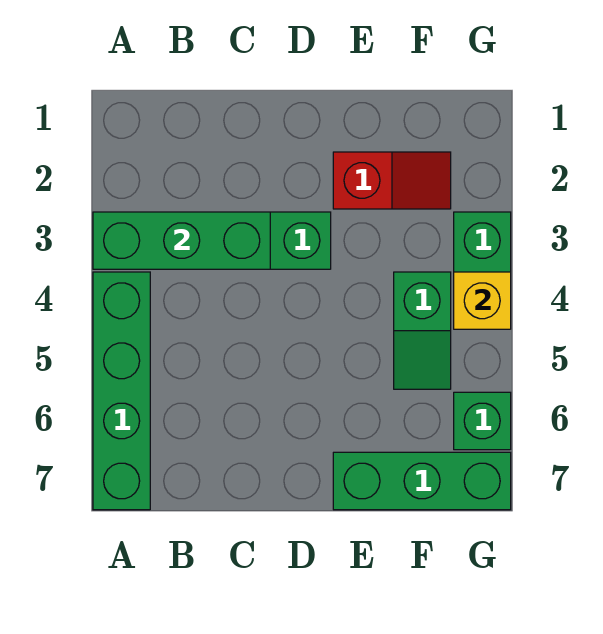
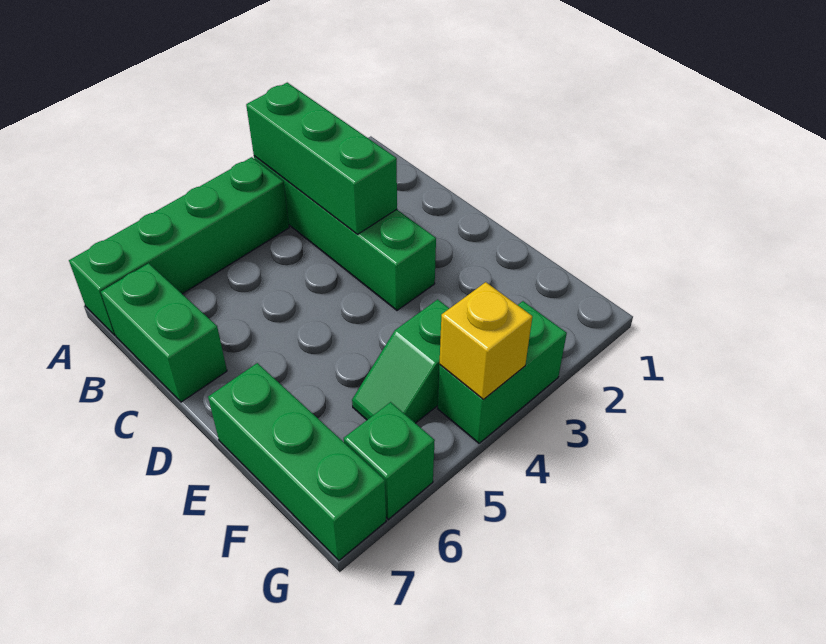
none -> green brick B7:C7 level 1
red slope E2:F2 level 1 top E -> none

